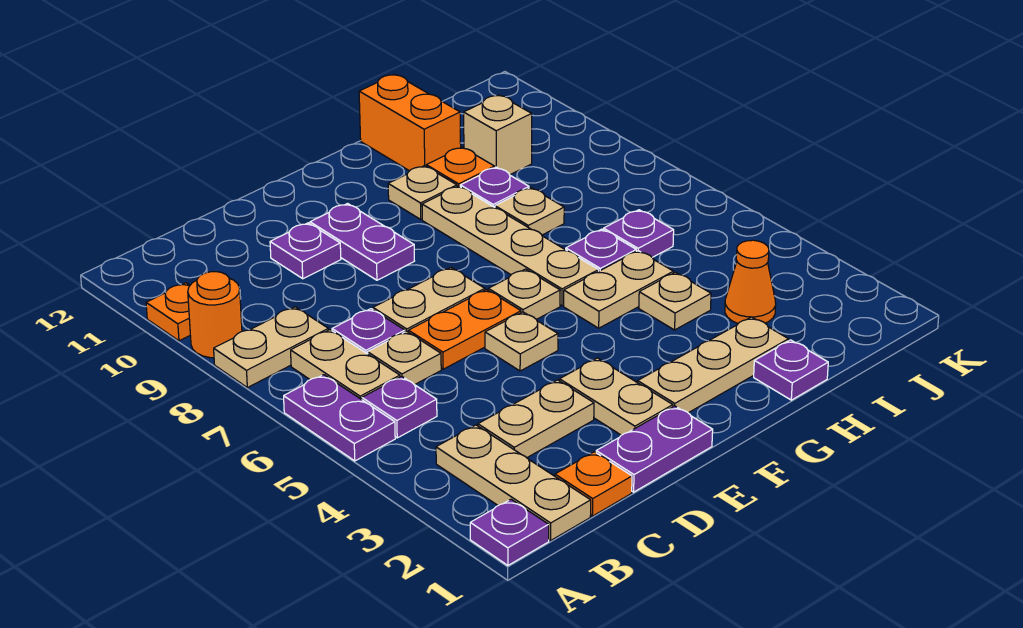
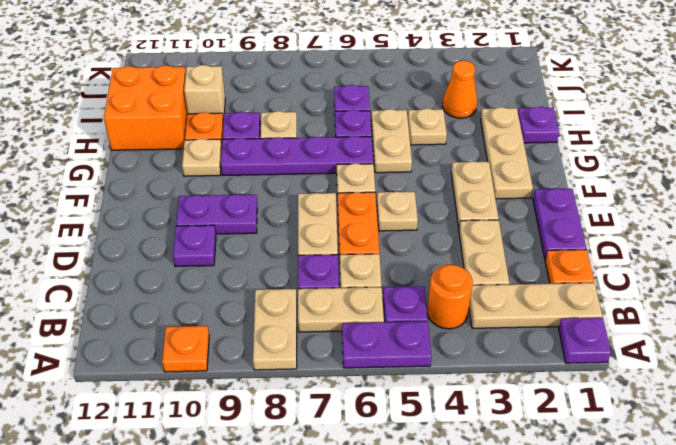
orange round brick A9 level 1 -> orange round brick B4 level 1
tan plate E2:E3 level 1 -> tan plate E3:F3 level 1
tan plate G6:G9 level 1 -> purple plate G6:G9 level 1
orange brick H11:H12 level 1 -> orange brick H11:I12 level 1

